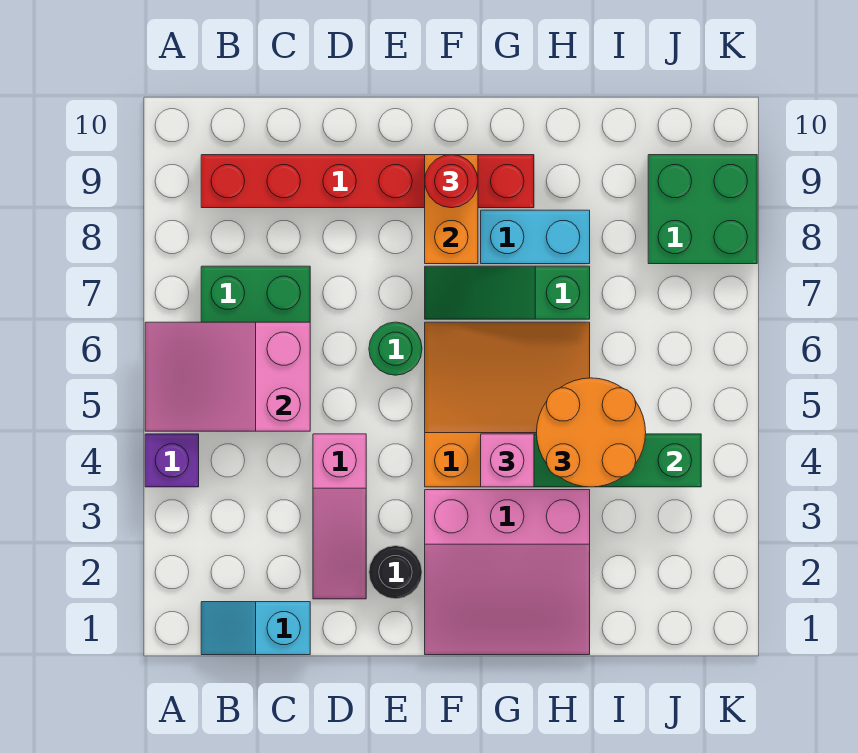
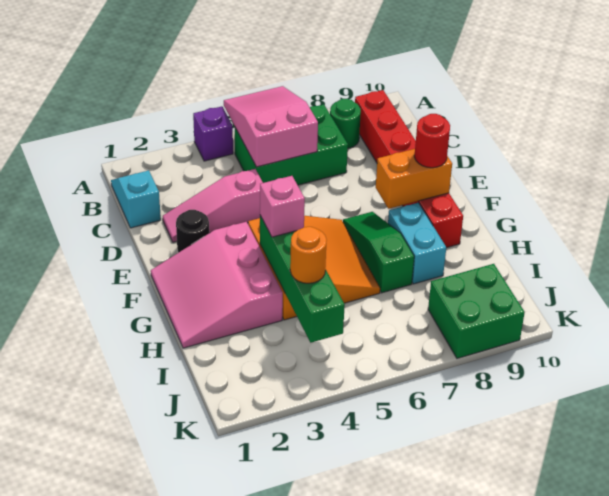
green round brick E6 level 1 -> green round brick B8 level 1
orange round brick H4:I5 level 3 -> orange round brick I4 level 3

